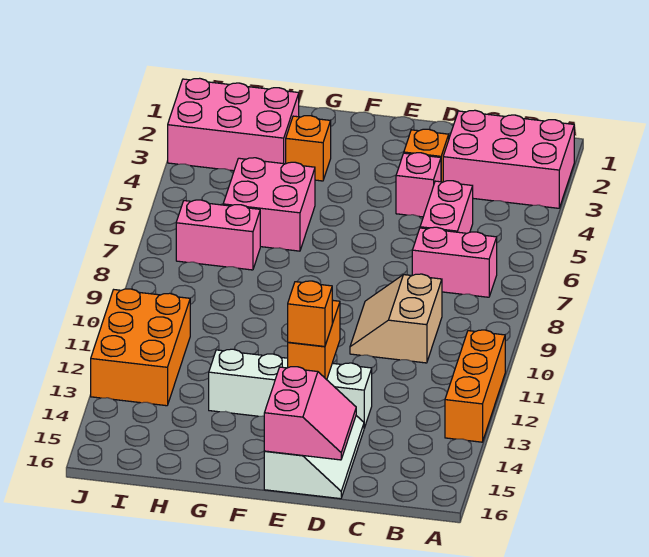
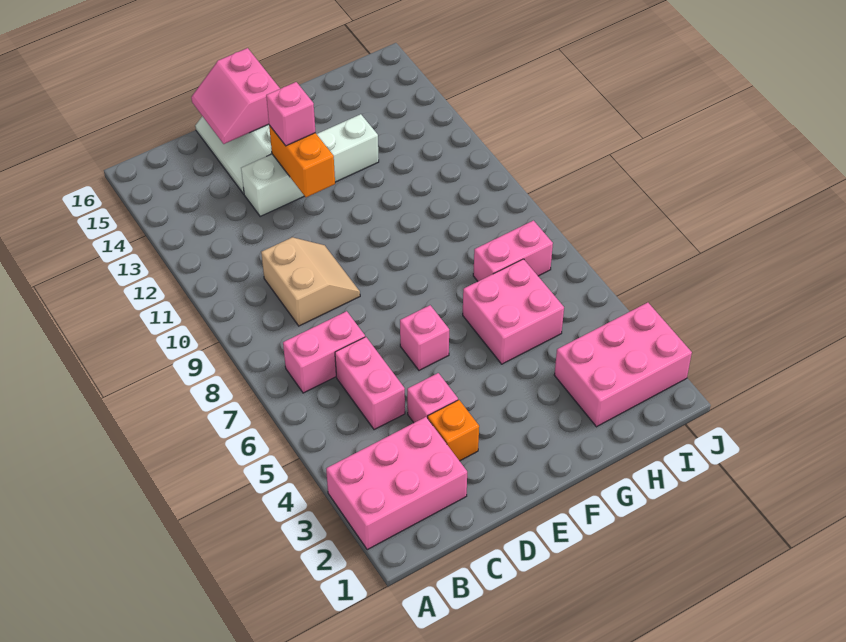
orange brick A11:A13 level 1 -> none
none -> pink brick E6 level 1
orange brick E13 level 3 -> pink brick E13 level 3
orange brick G3 level 1 -> none
orange brick I11:J13 level 1 -> none

